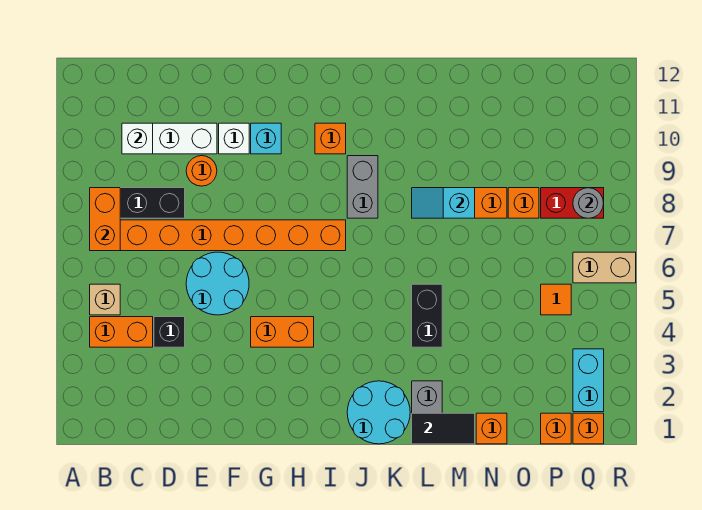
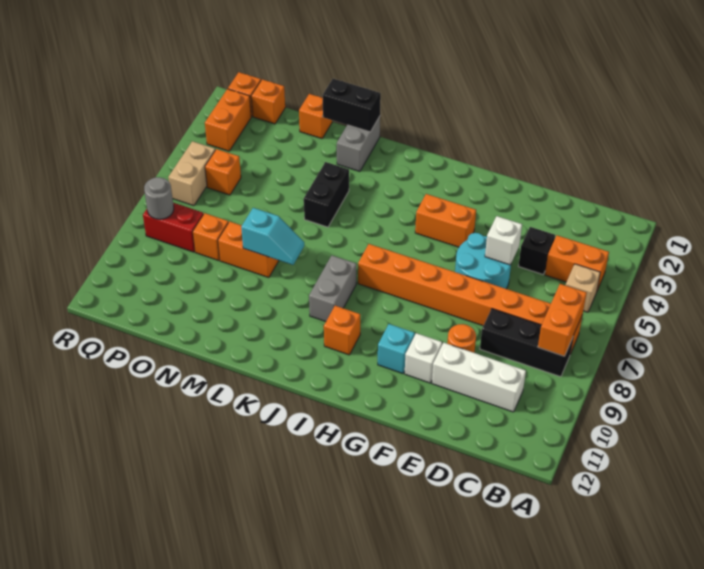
white brick C10 level 2 -> white brick E5 level 2
cyan round brick J1:K2 level 1 -> none
black tile L1:M1 level 2 -> black brick L1:M1 level 2
orange tile P5 level 1 -> orange brick P5 level 1
cyan brick Q2:Q3 level 1 -> orange brick Q2:Q3 level 1
tan brick Q6:R6 level 1 -> tan brick Q5:Q6 level 1

